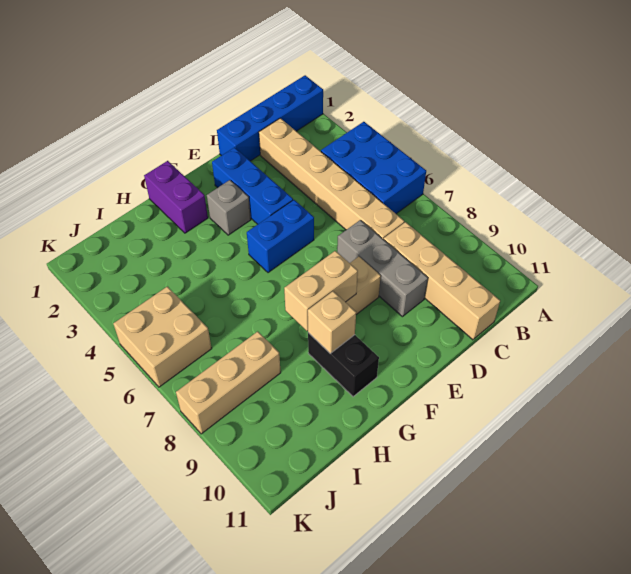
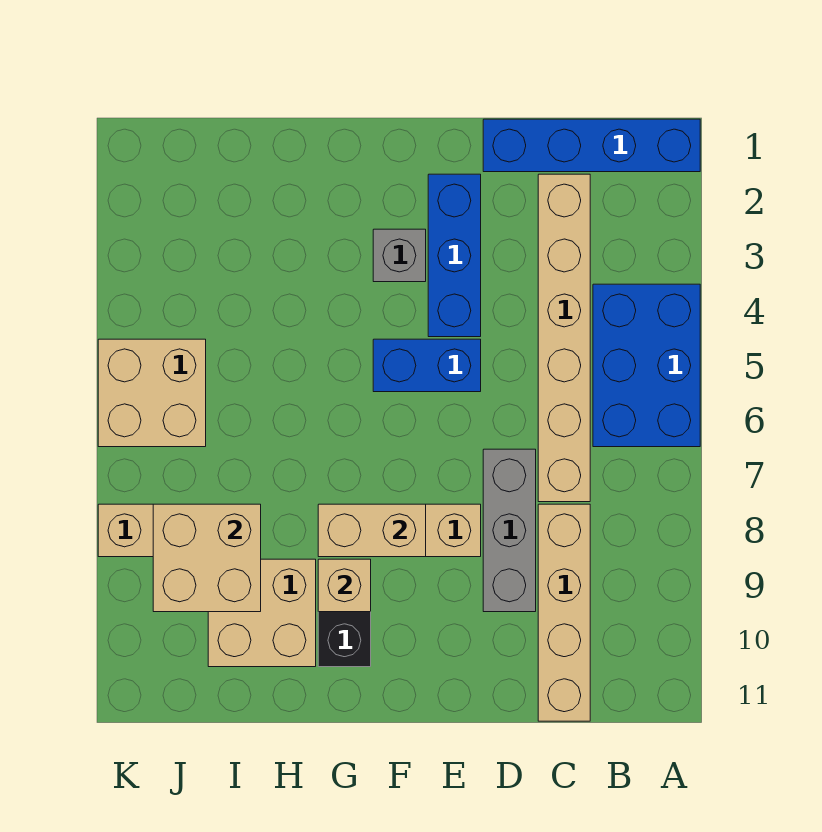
purple brick G1:G2 level 1 -> none
none -> tan brick H9:I10 level 1
none -> tan brick I8:J9 level 2

